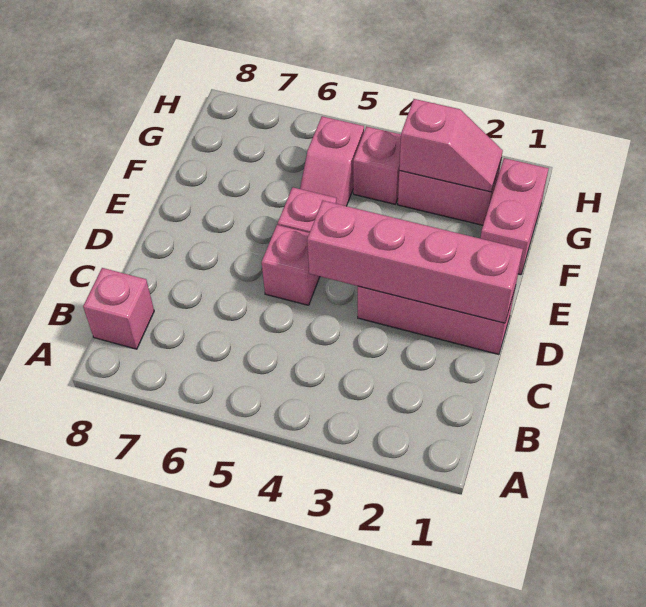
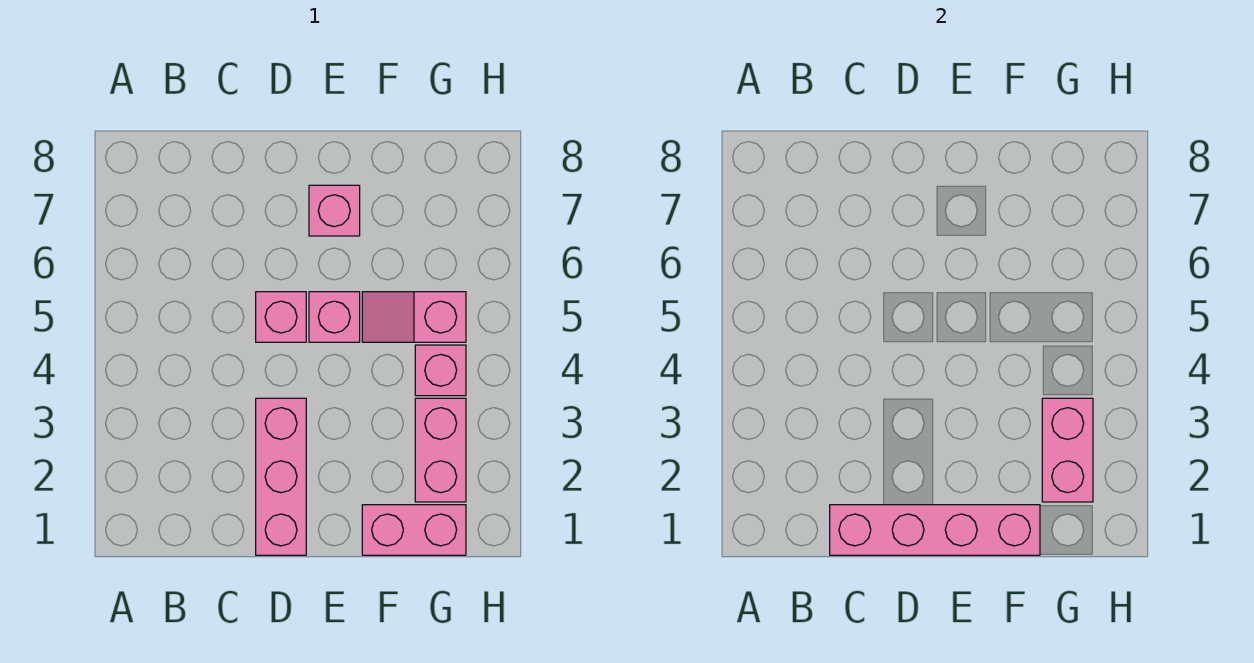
pink brick B8 level 1 -> pink brick E7 level 1
pink brick D1:D4 level 2 -> pink brick C1:F1 level 2
pink slope G2:G3 level 2 top 3 -> pink brick G2:G3 level 2

